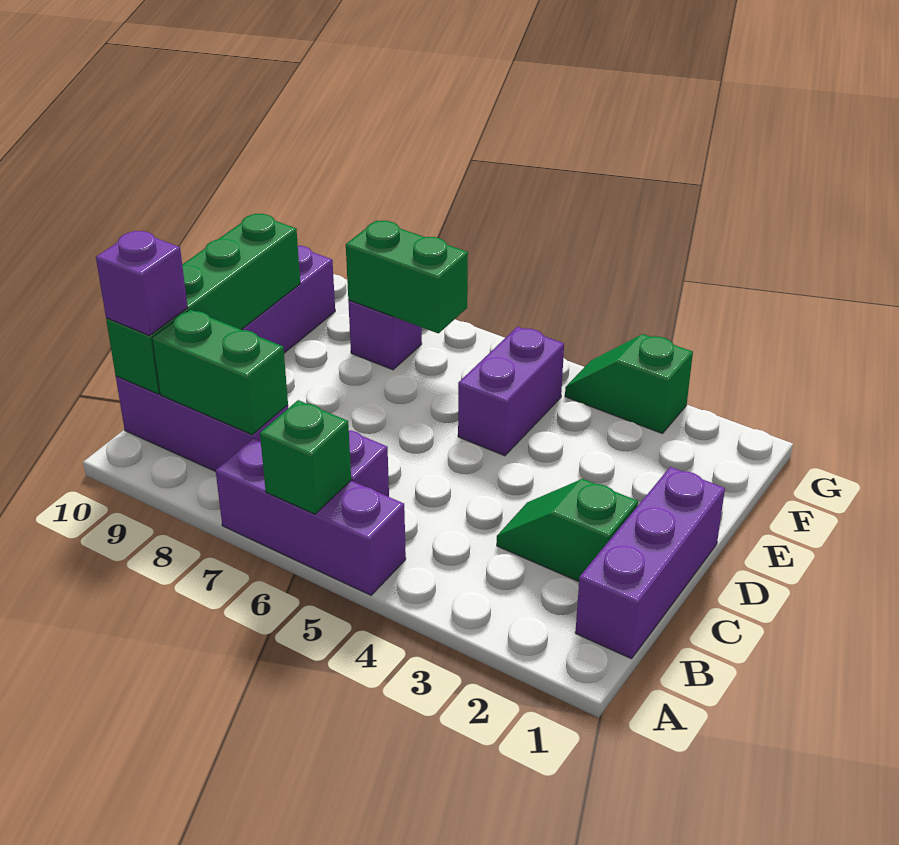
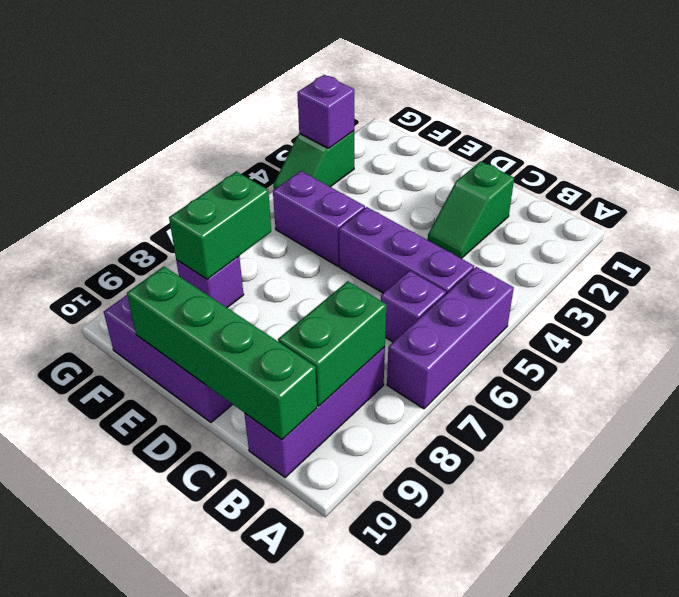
green brick A6 level 2 -> none
purple brick B1:D1 level 1 -> purple brick B5:D5 level 1
purple brick B10 level 3 -> purple brick G3 level 2

